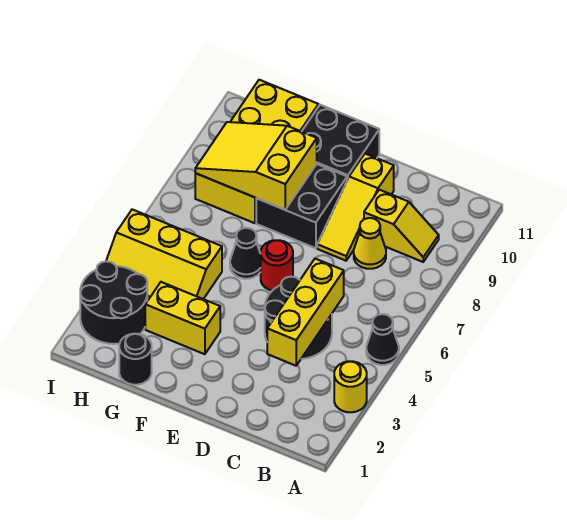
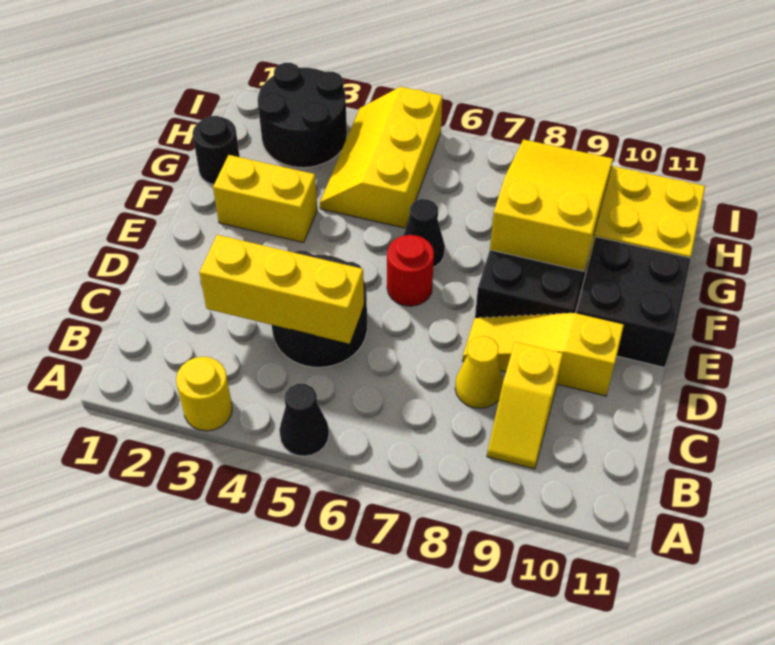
yellow brick F3:G3 level 1 -> yellow brick F2:F3 level 1

